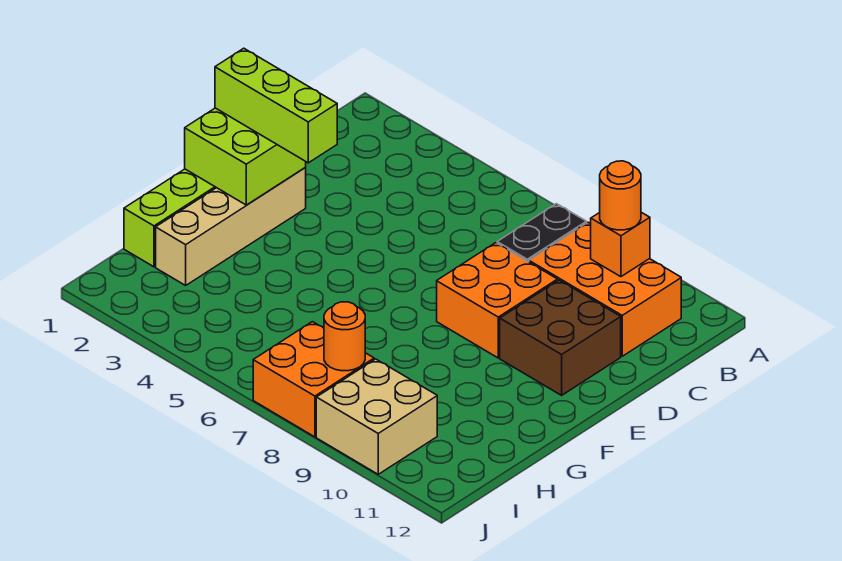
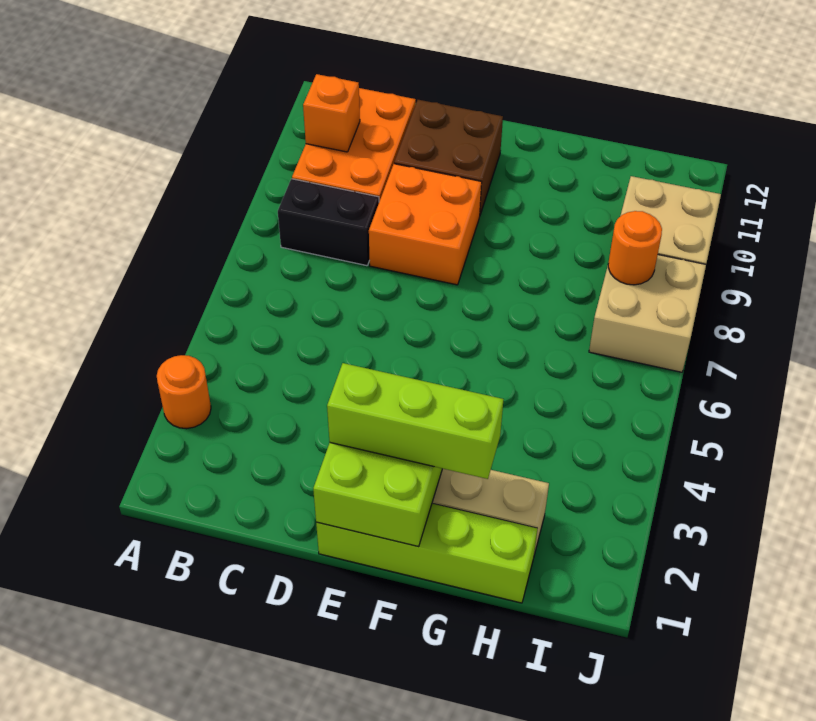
orange round brick B10 level 3 -> orange round brick A3 level 1
lime brick E1:E3 level 3 -> lime brick E2:G2 level 3
orange brick I7:J8 level 1 -> tan brick I7:J8 level 1

